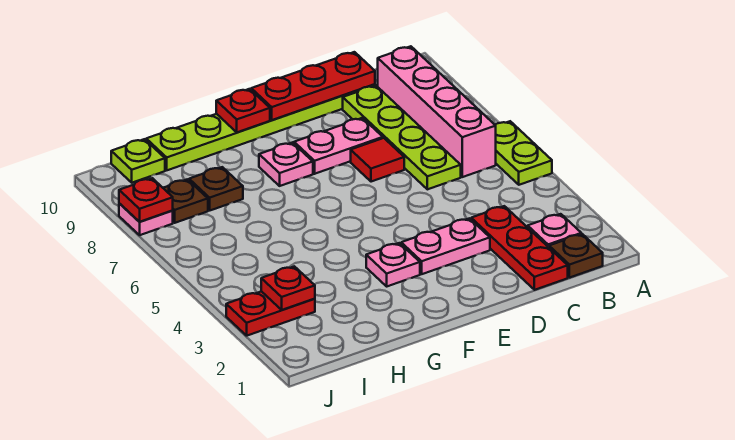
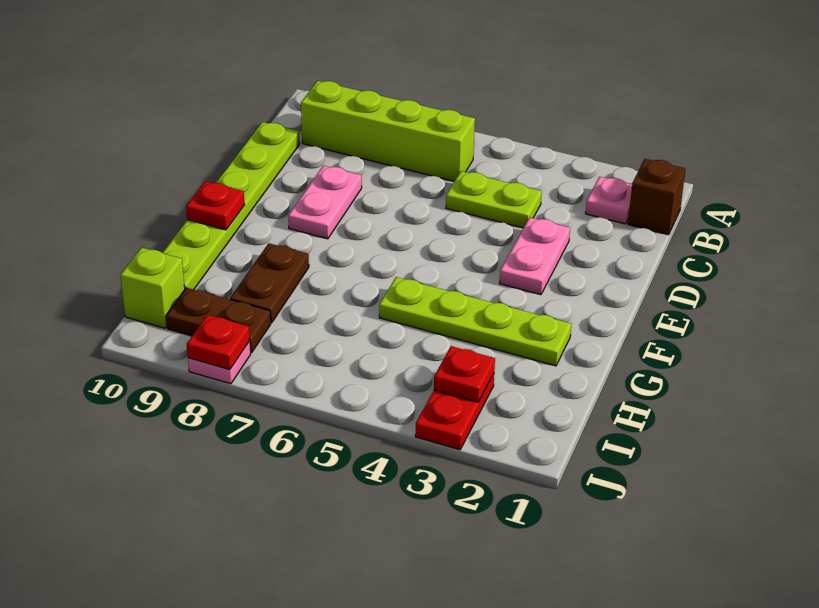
lime plate A5:A6 level 1 -> lime plate C4:C5 level 1
brown plate B1 level 1 -> brown brick B1 level 1
pink brick B6:B9 level 1 -> lime brick B6:B9 level 1
red plate C1:C3 level 1 -> none
lime plate C6:C9 level 1 -> lime plate G2:G5 level 1
red plate C10:E10 level 2 -> none
red tile D7 level 1 -> none
pink plate F3 level 1 -> none
pink plate F8 level 1 -> none
brown plate H8 level 1 -> brown plate G8:H8 level 1
brown plate I8 level 1 -> brown plate I8:I9 level 1
lime plate I10 level 1 -> lime brick I10 level 1

